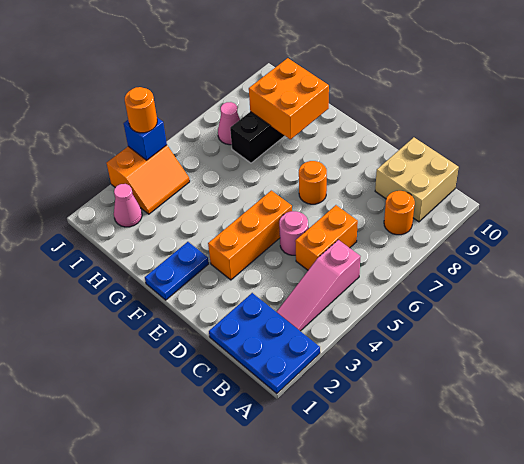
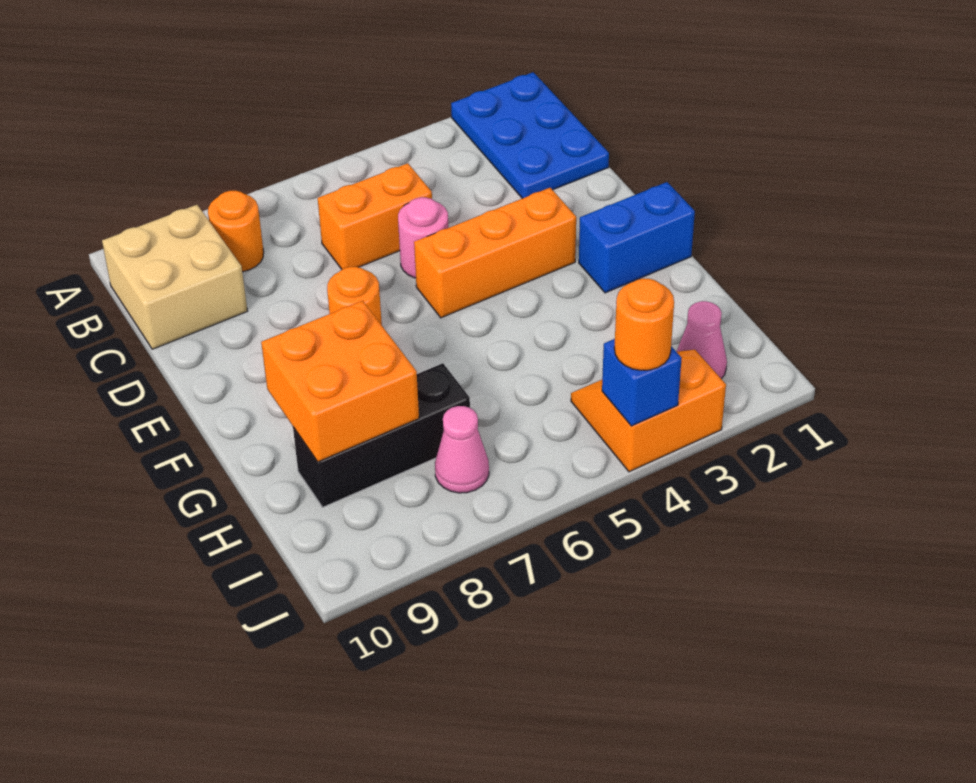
pink slope B3:B5 level 1 top 5 -> none
blue plate F1:F2 level 1 -> blue brick F1:F2 level 1

